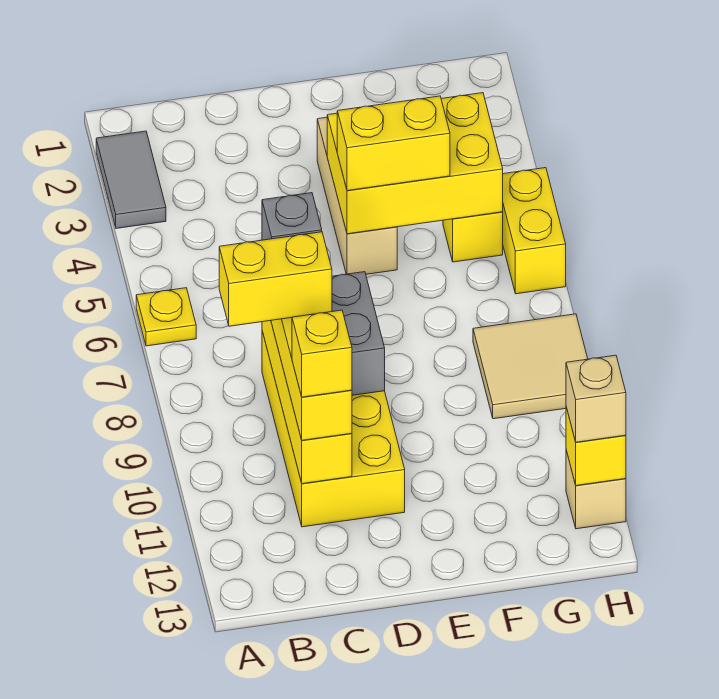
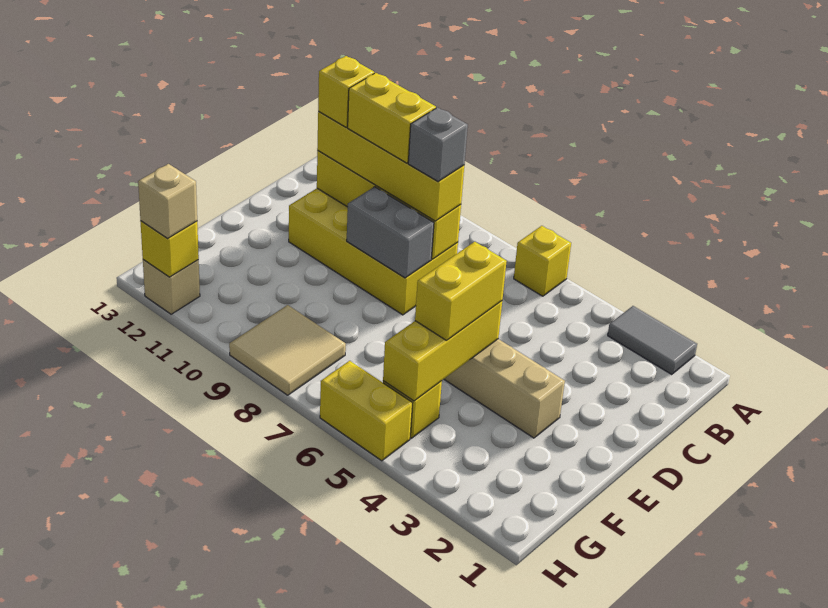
yellow plate A6 level 1 -> yellow brick A6 level 1
yellow brick B9:C9 level 4 -> yellow brick C9:C10 level 4
yellow brick E4:G5 level 2 -> yellow brick E5:G5 level 2

